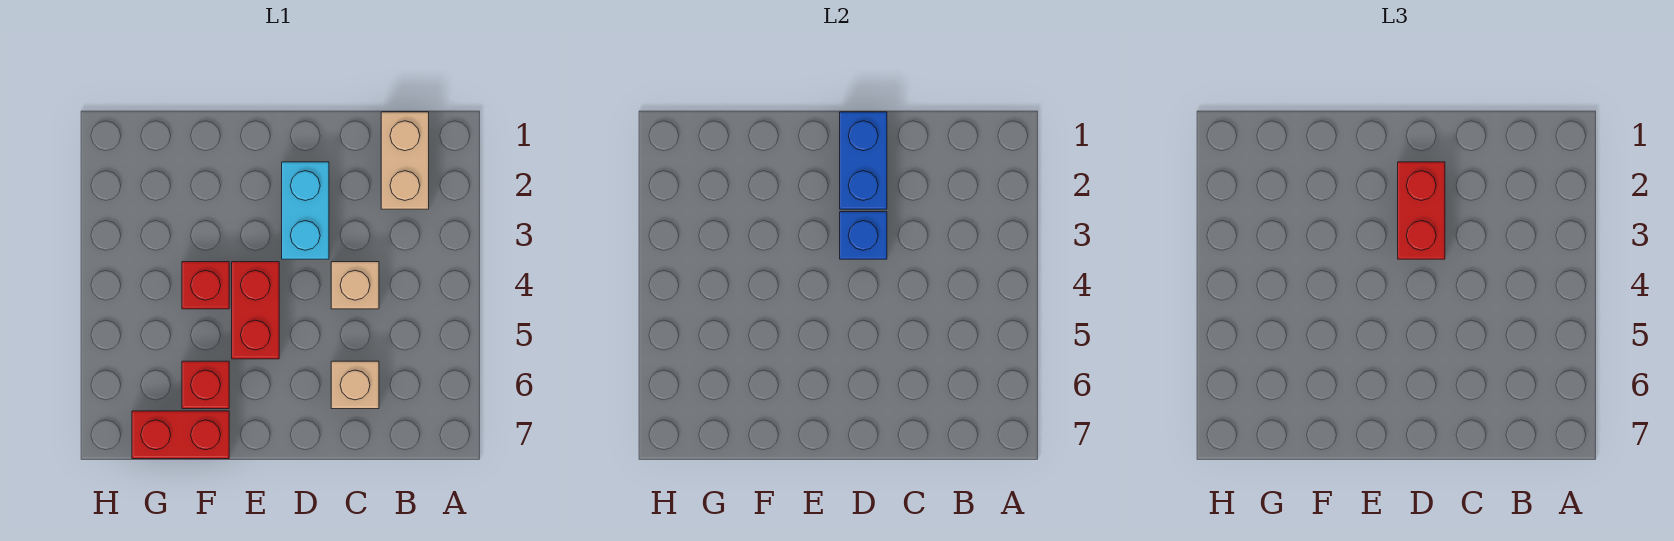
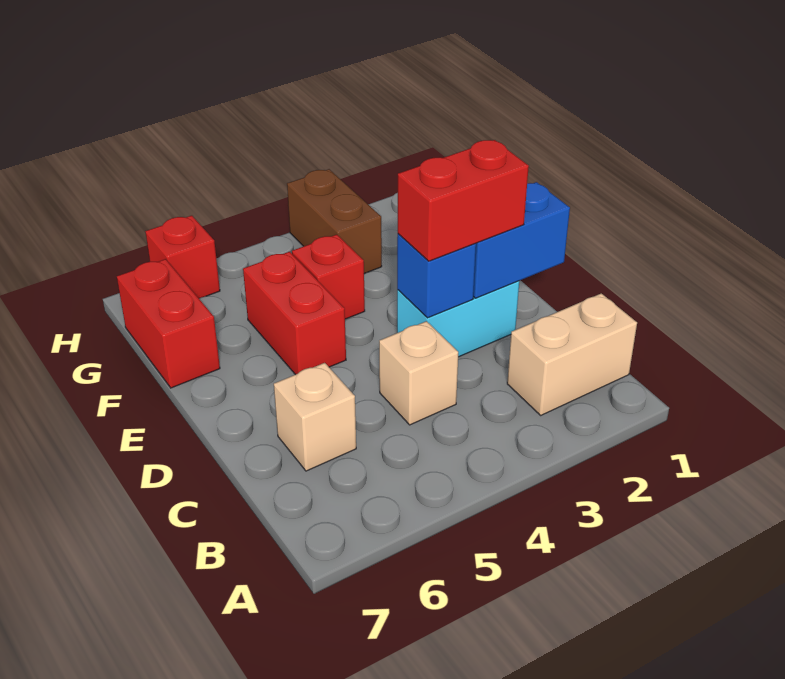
red brick E4:E5 level 1 -> red brick E5:F5 level 1
red brick F6 level 1 -> red brick H6 level 1
none -> brown brick G3:H3 level 1

